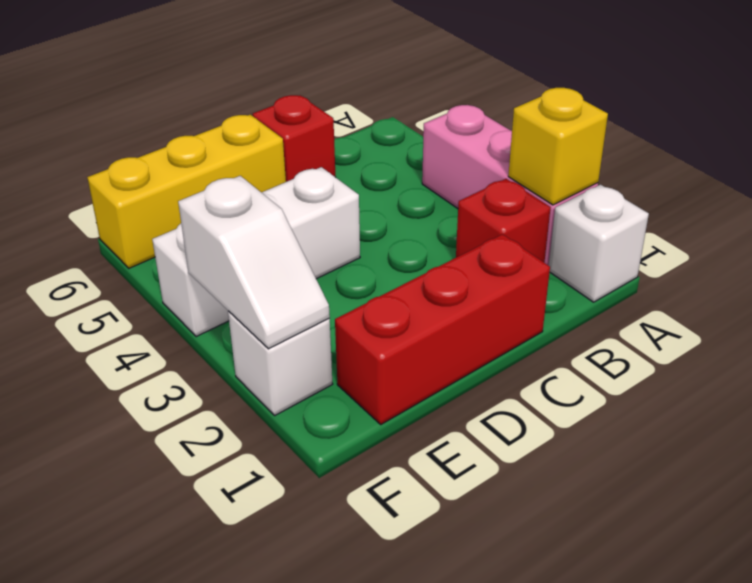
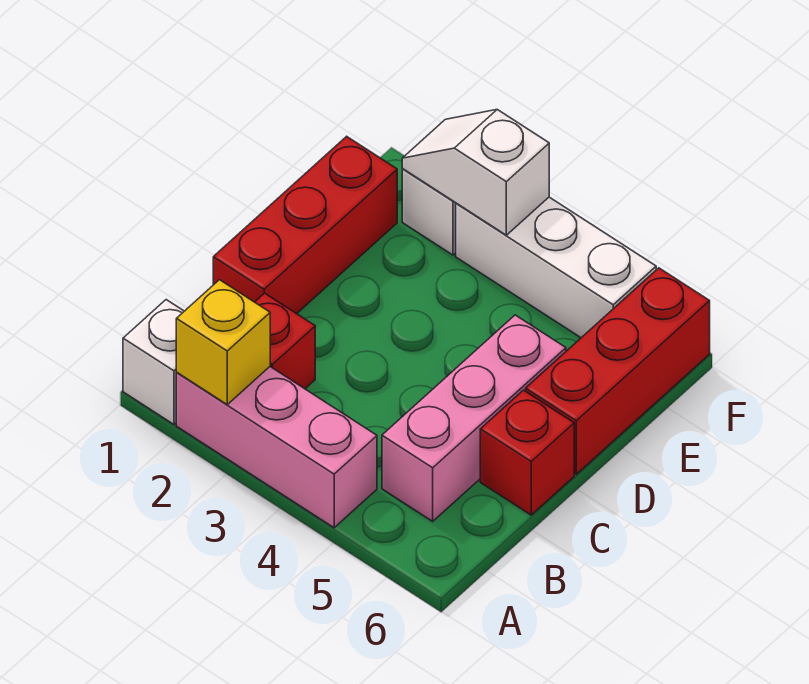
none -> pink brick B5:D5 level 1
white brick D4:F4 level 1 -> white brick F3:F5 level 1
yellow brick D6:F6 level 1 -> red brick D6:F6 level 1

